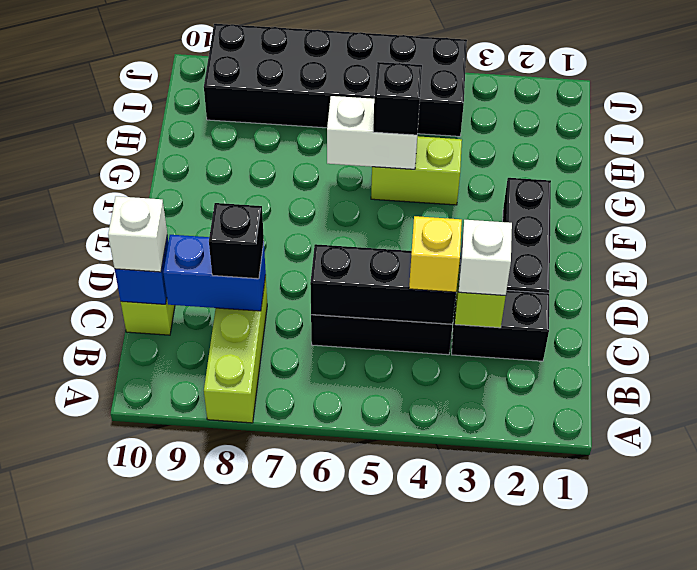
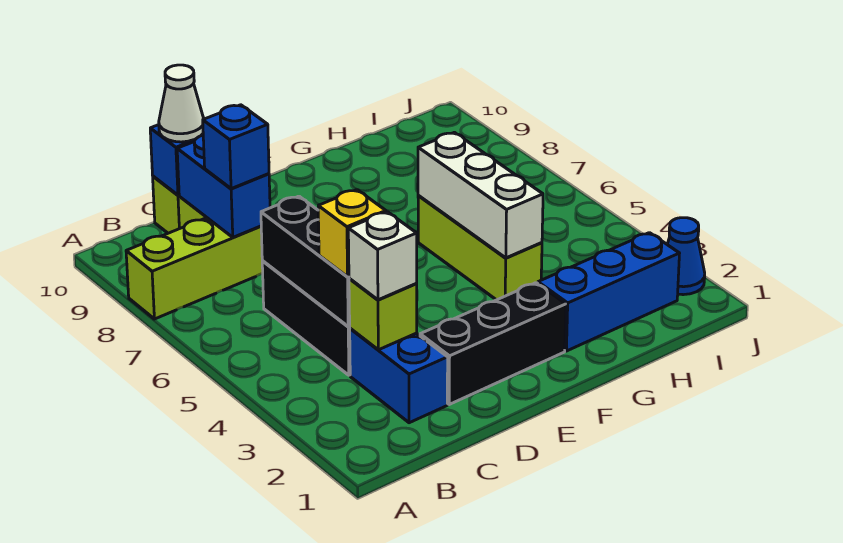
black brick C2:C3 level 1 -> blue brick C2:C3 level 1
black brick C8 level 3 -> blue brick C8 level 3
white brick C10 level 3 -> white cone C10 level 3
none -> blue brick G2:I2 level 1
lime brick G4:G5 level 1 -> lime brick G4:G6 level 1
white brick G5:G6 level 2 -> white brick G4:G6 level 2
black brick G5 level 3 -> none
black brick I4:J9 level 1 -> none
none -> blue cone J2 level 1

